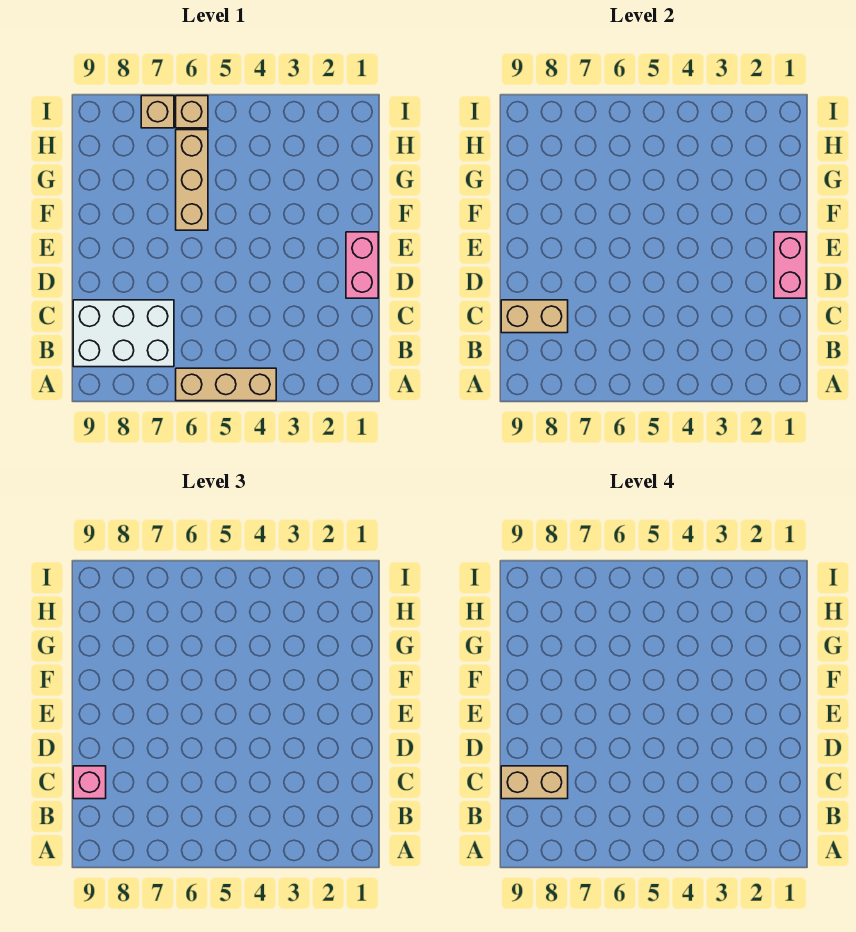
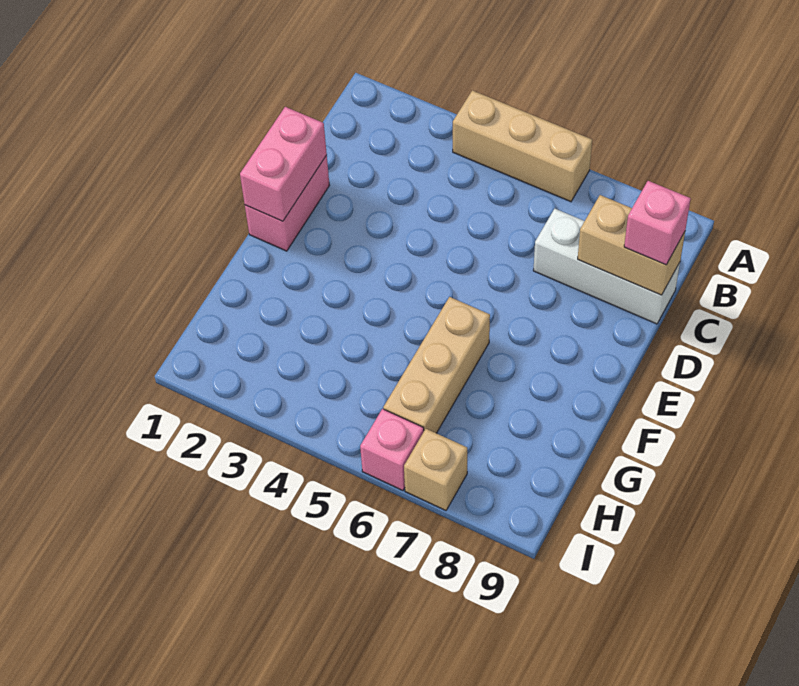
white brick B7:C9 level 1 -> white brick C7:C9 level 1
tan brick C8:C9 level 4 -> none
tan brick I6 level 1 -> pink brick I6 level 1

